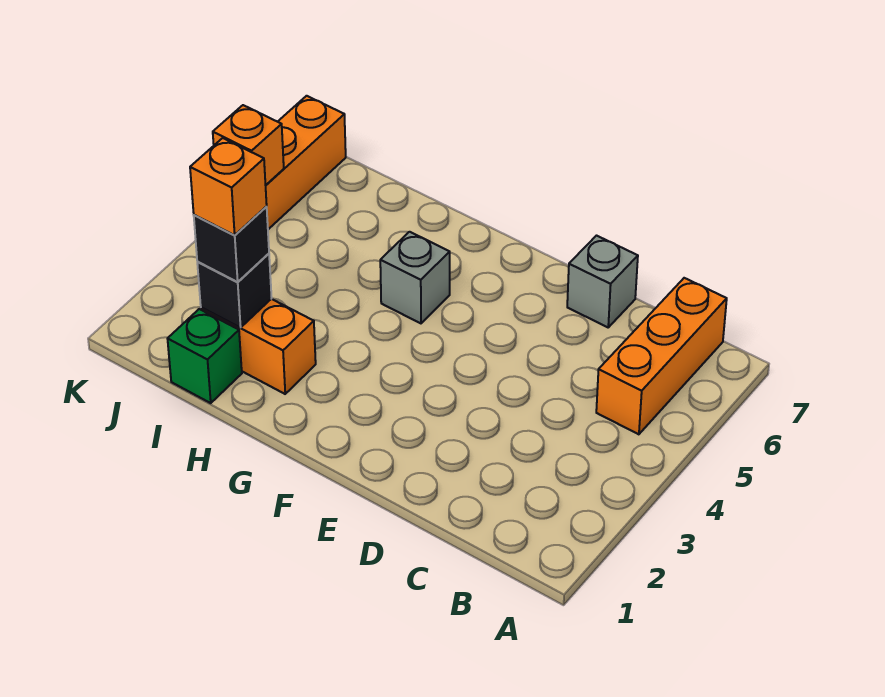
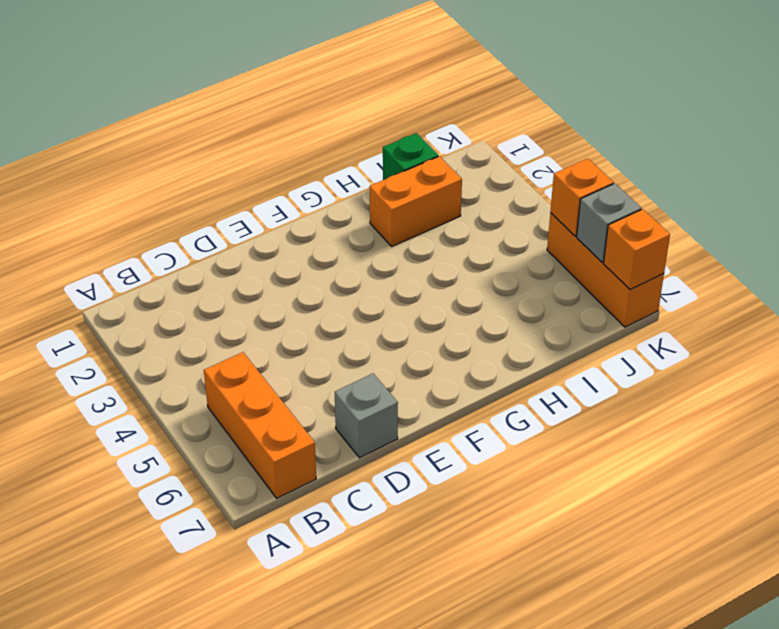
grey brick G5 level 1 -> grey brick K6 level 2
black brick I2 level 2 -> none
black brick I2 level 3 -> none
orange brick I2 level 4 -> orange brick K7 level 2

